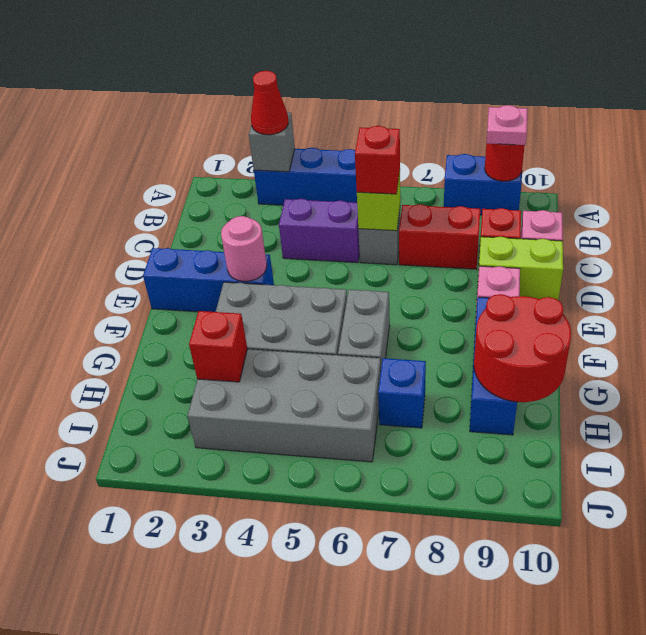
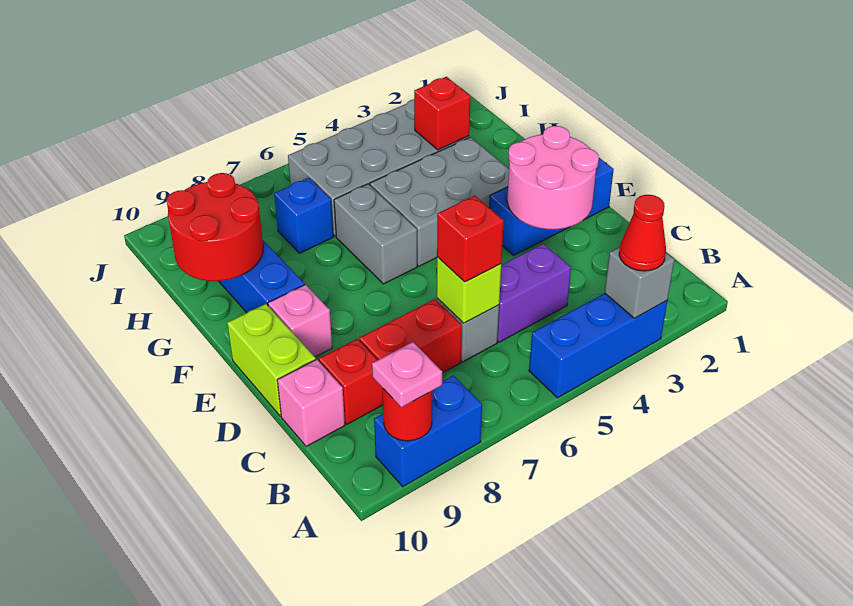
lime brick D9:D10 level 1 -> lime brick D10:E10 level 1
pink round brick E3 level 2 -> pink round brick D2:E3 level 2

